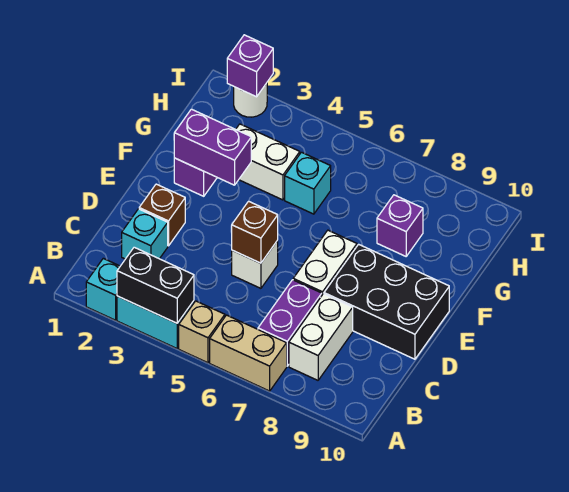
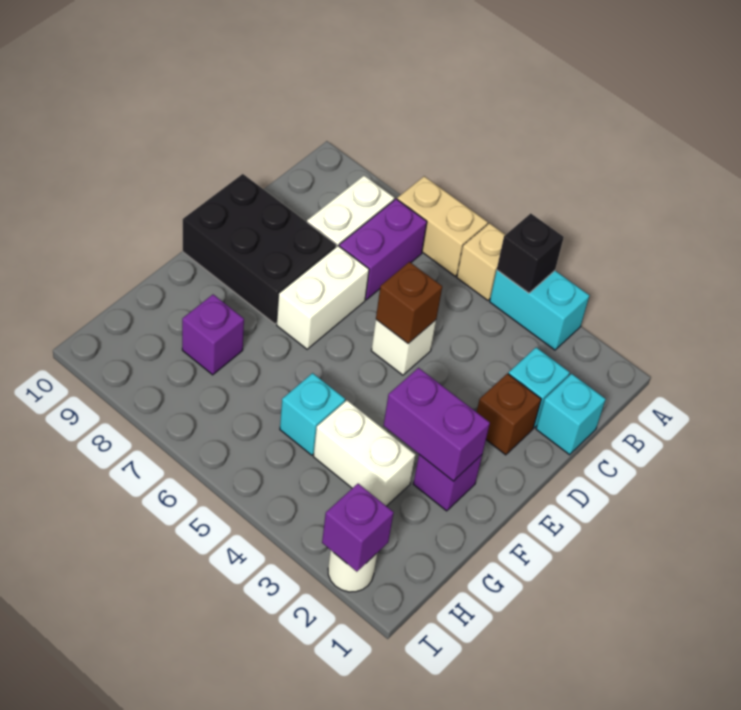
cyan brick A2 level 1 -> cyan brick C1 level 1
black brick A3:A4 level 2 -> black brick A4 level 2

